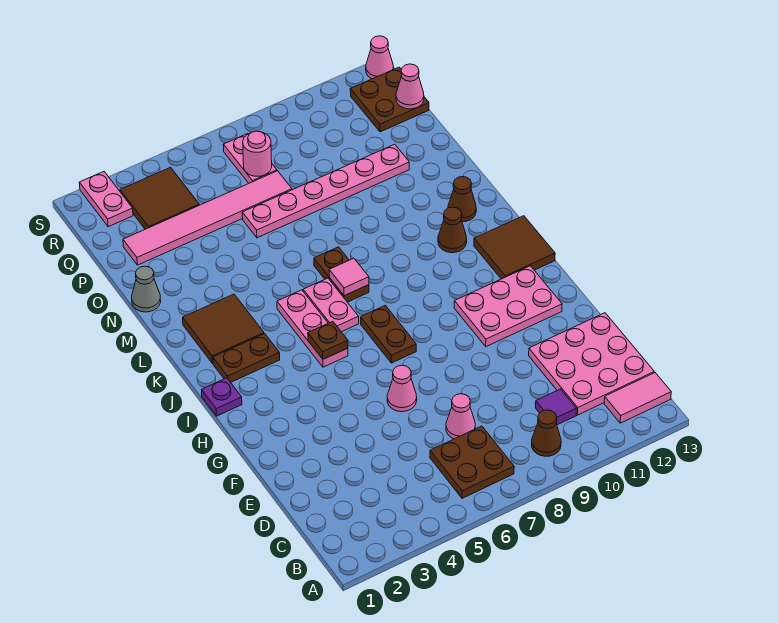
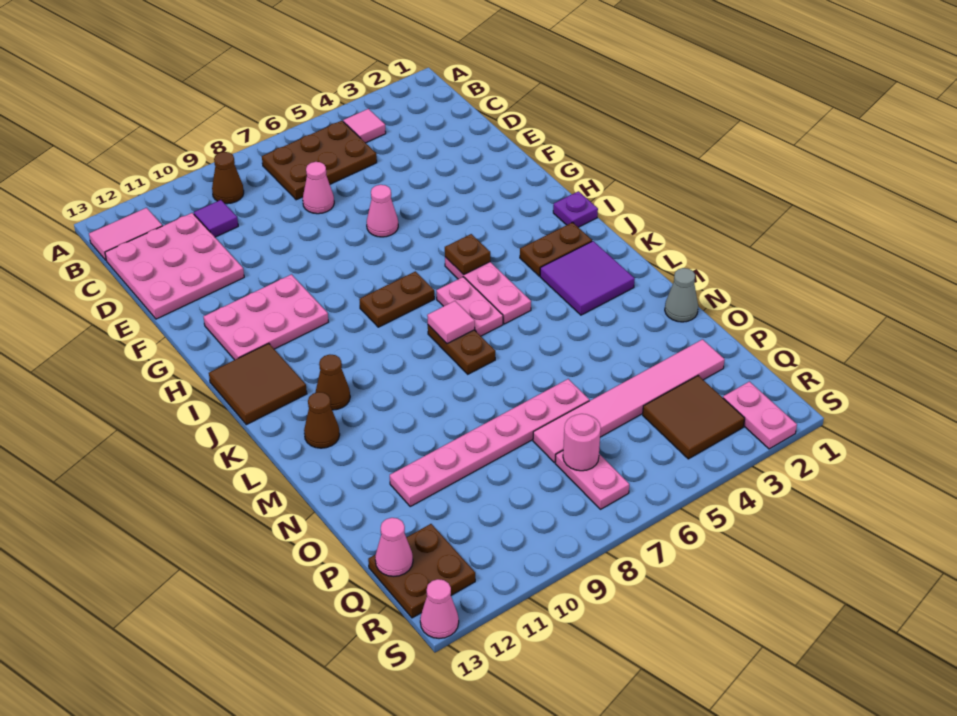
none -> pink tile B4 level 1
brown plate B6:C7 level 1 -> brown plate B5:C7 level 1
brown plate H7:I7 level 1 -> brown plate I7:I8 level 1
brown tile K2:L3 level 1 -> purple tile K2:L3 level 1

